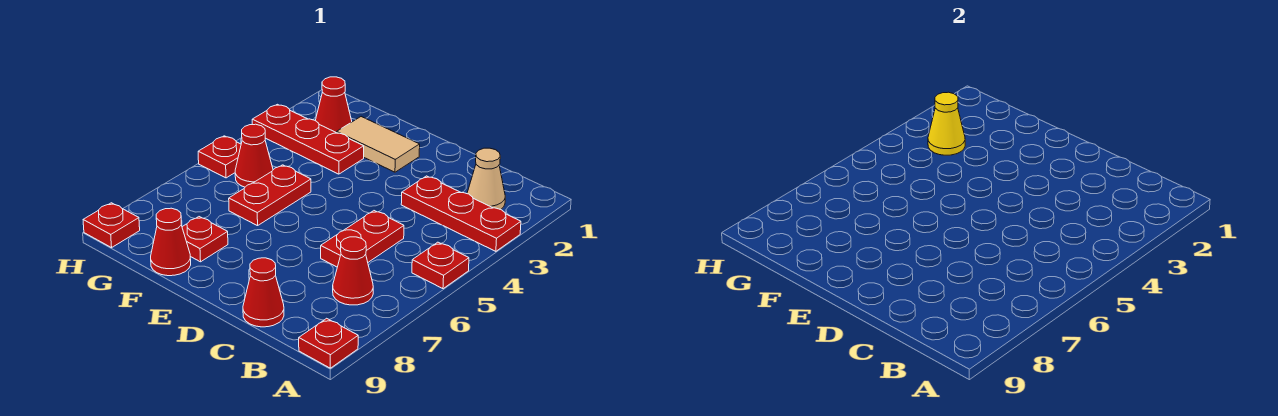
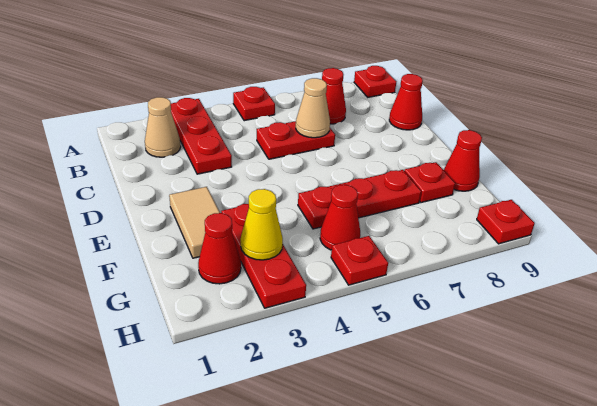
none -> tan cone C6 level 2
red plate F5:F6 level 1 -> red plate F5:F7 level 1

